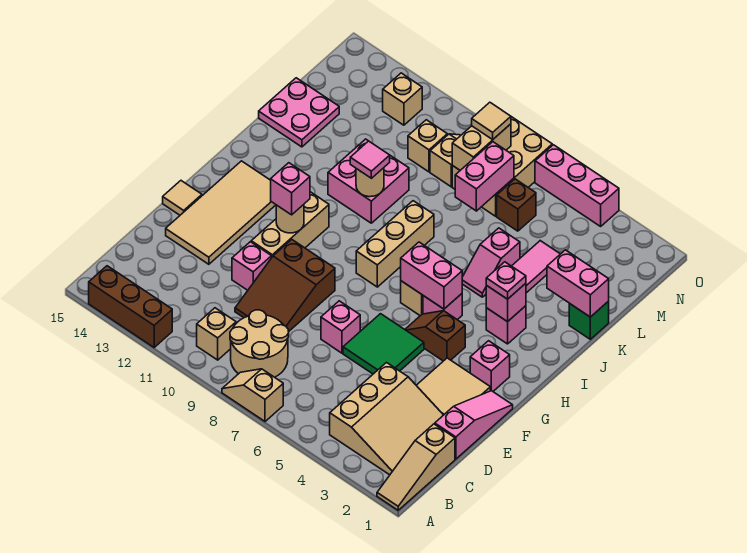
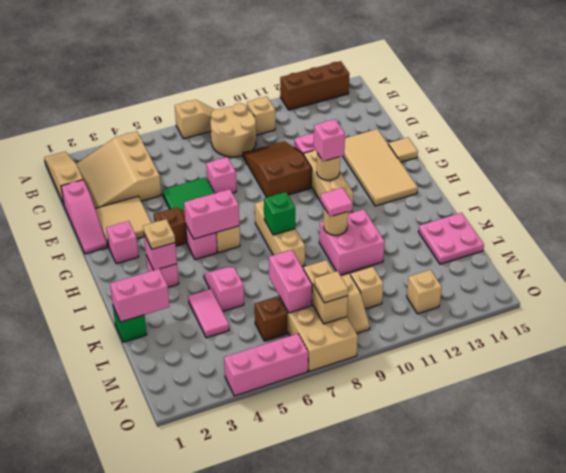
pink plate I3 level 3 -> tan plate I3 level 3
none -> green brick I8 level 2

